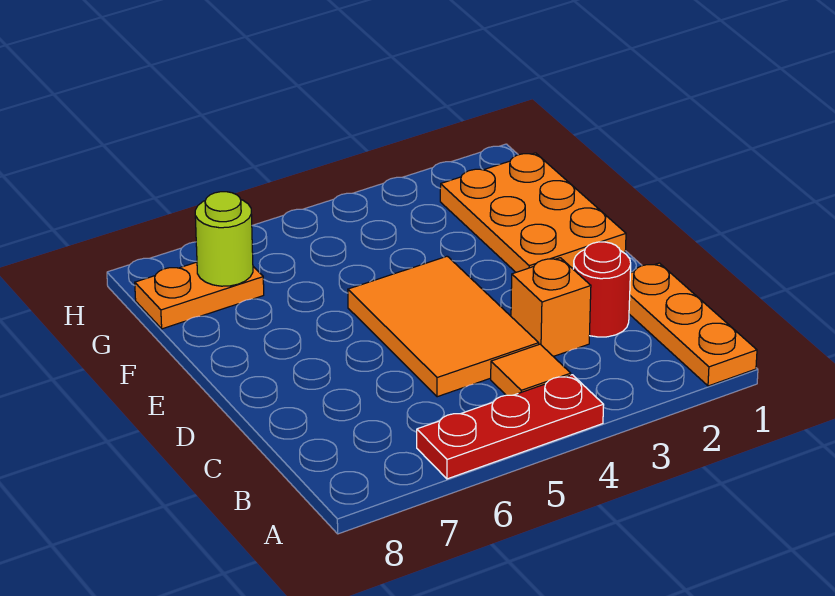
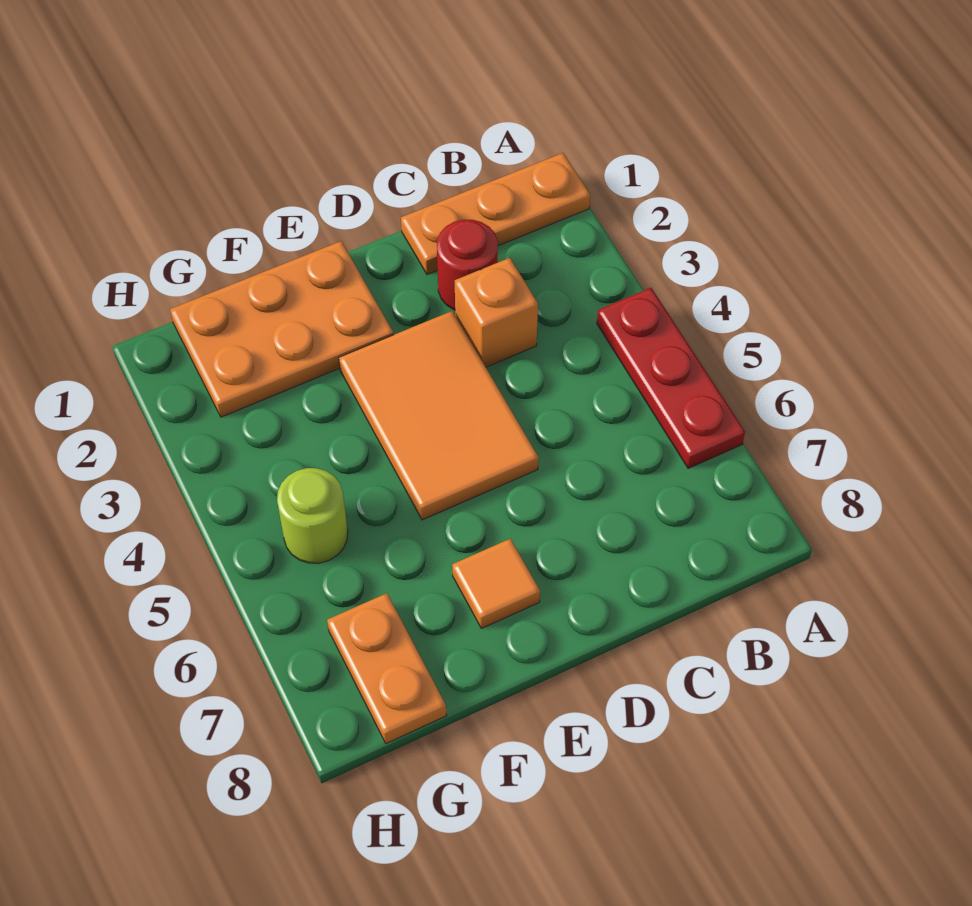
orange tile B4 level 1 -> orange tile E7 level 1
orange tile C4:E5 level 1 -> orange tile D3:E5 level 1
lime round brick G7 level 2 -> lime round brick G5 level 1

